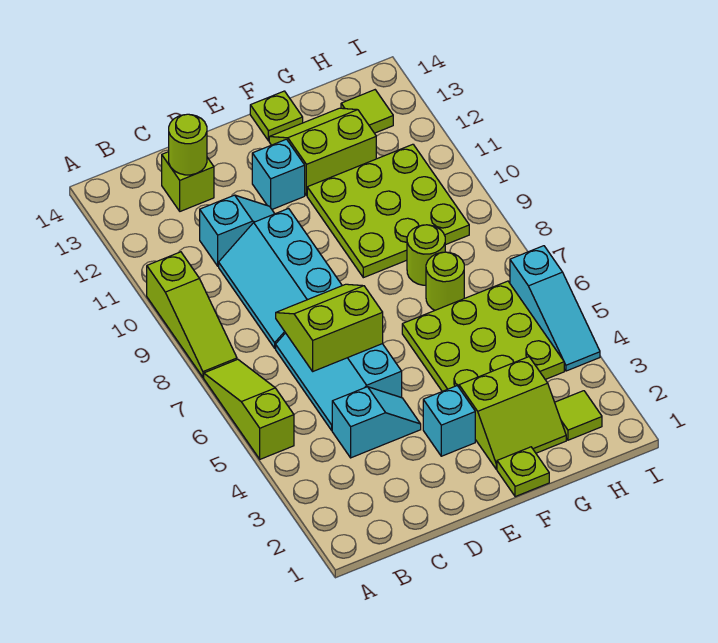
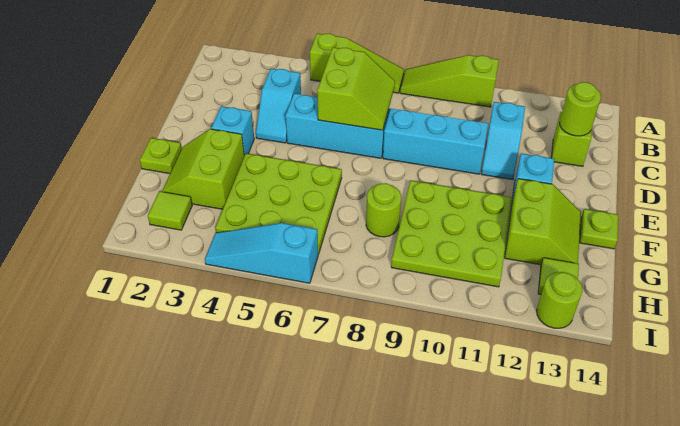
lime round brick G7 level 1 -> lime round brick I13 level 1

